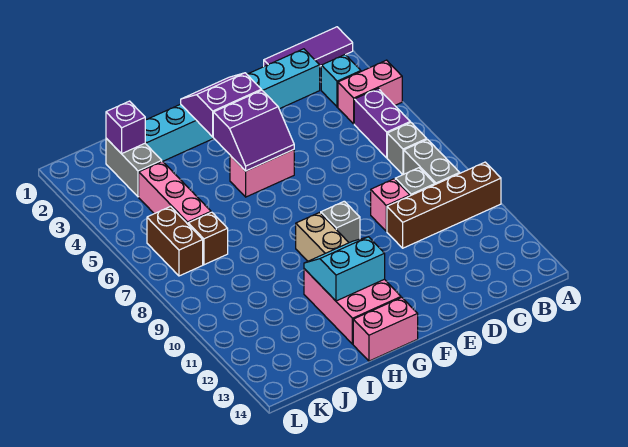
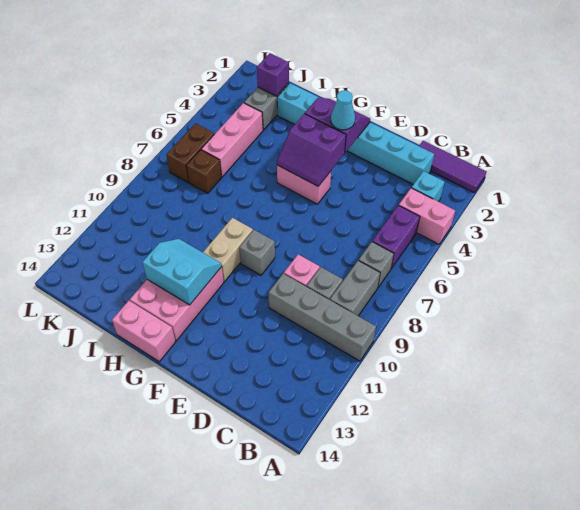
brown brick A10:D10 level 1 -> grey brick A10:D10 level 1
none -> cyan cone F3 level 3

